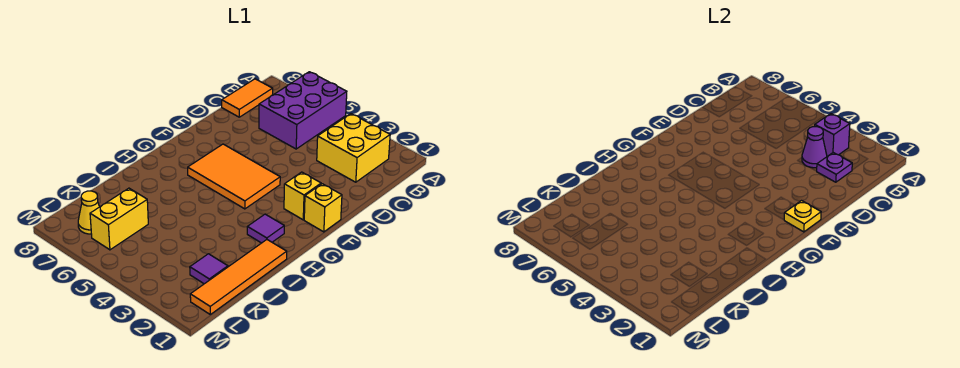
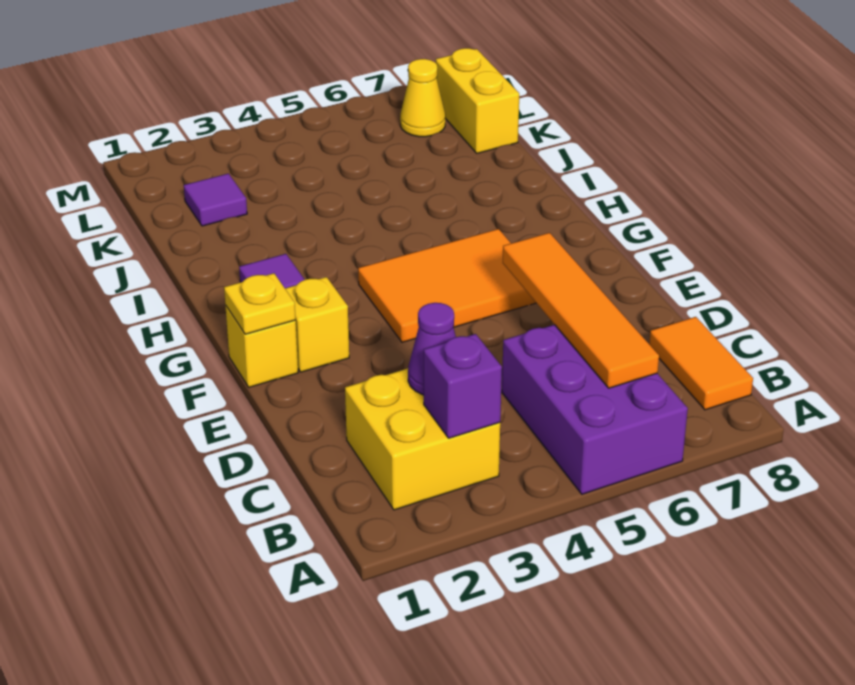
purple plate C2 level 2 -> none
orange tile I1:L1 level 1 -> orange tile B6:E6 level 2
yellow brick K6:L6 level 1 -> yellow brick K8:L8 level 1

